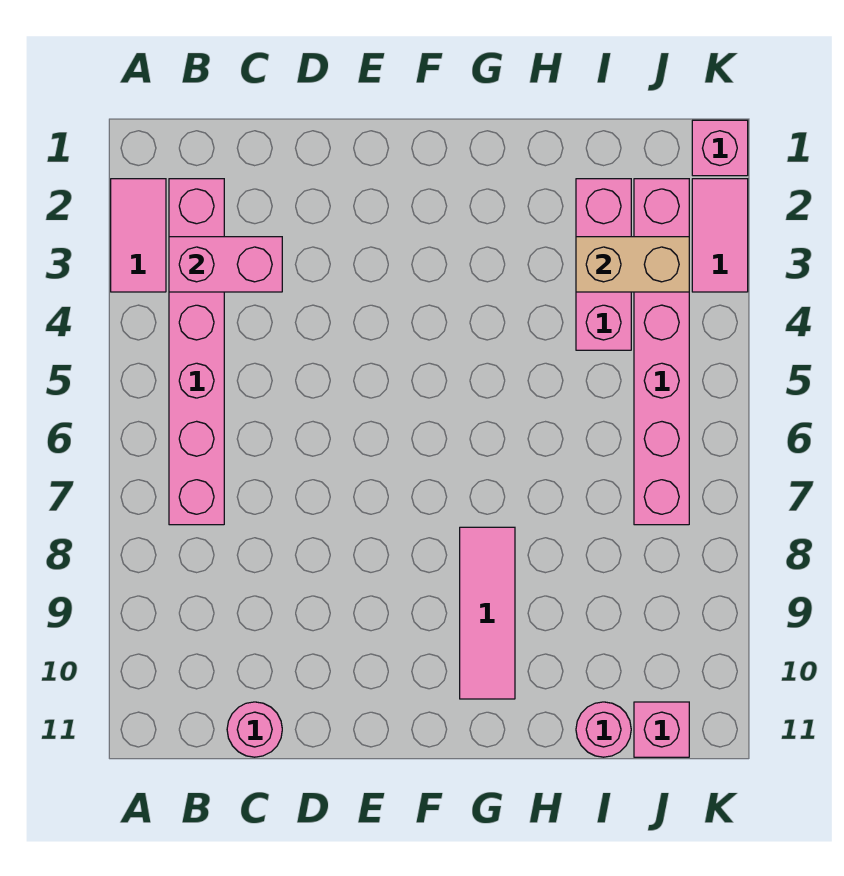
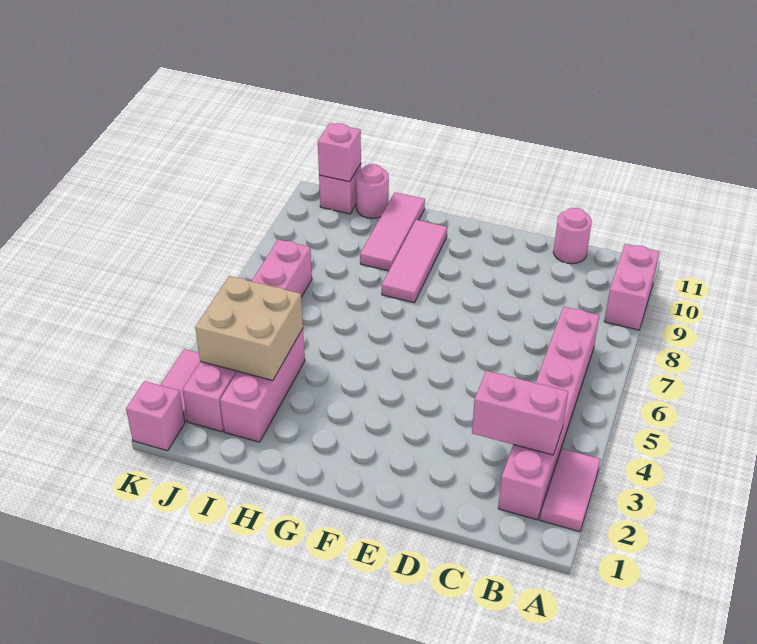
none -> pink brick A9:A10 level 1
none -> pink tile H9:H11 level 1
tan brick I3:J3 level 2 -> tan brick I3:J4 level 2
none -> pink brick J11 level 2

